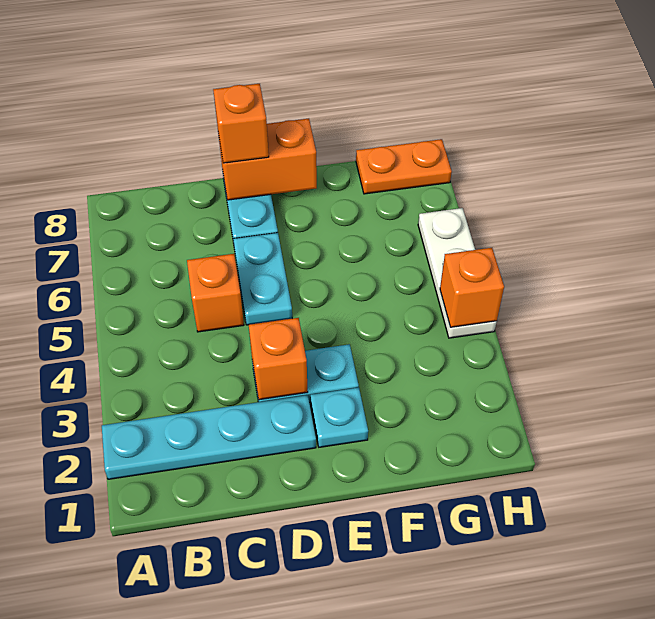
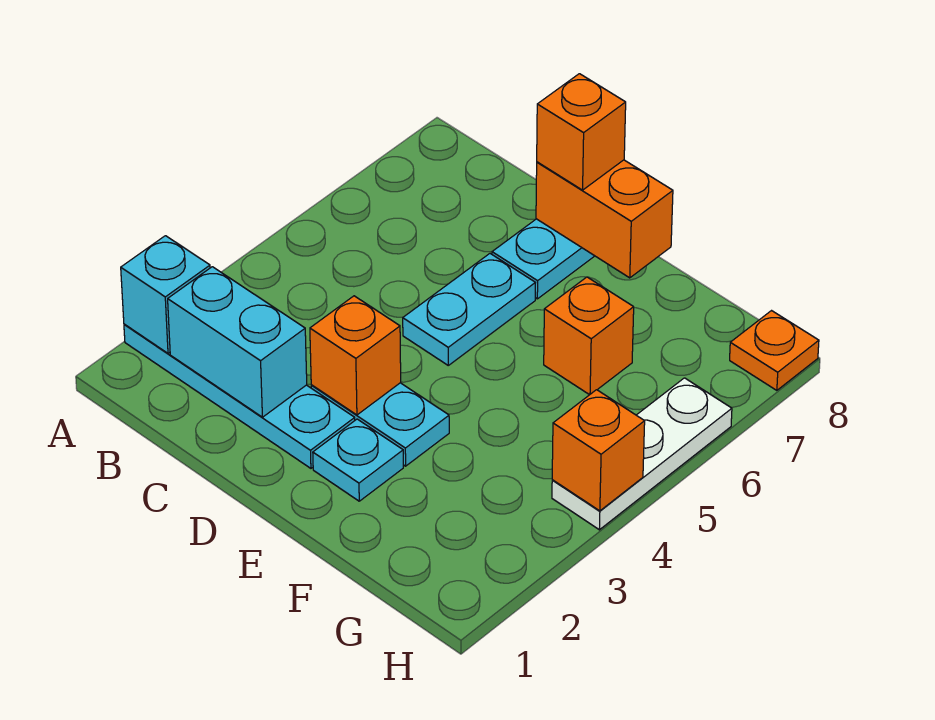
none -> cyan brick A2 level 2
none -> cyan brick B2:C2 level 2
orange brick C5 level 1 -> orange brick F6 level 1
orange plate G8:H8 level 1 -> orange plate H8 level 1

